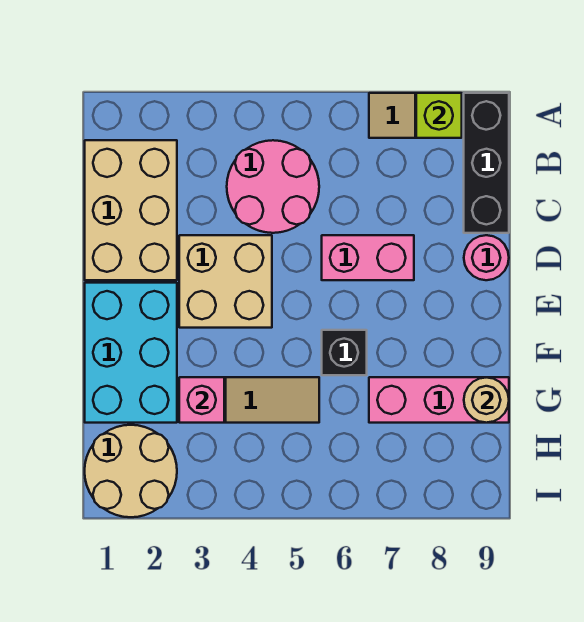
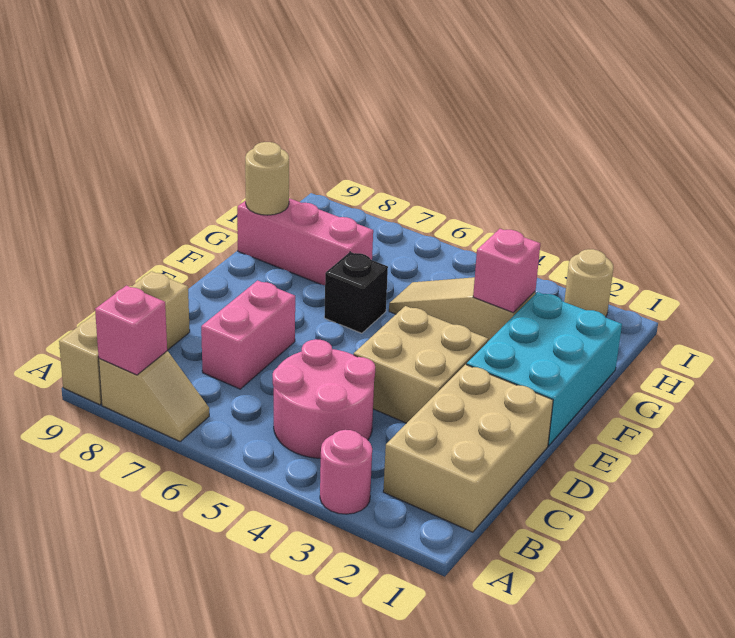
lime brick A8 level 2 -> pink brick A8 level 2
black brick A9:C9 level 1 -> tan brick A9:C9 level 1
pink brick D6:D7 level 1 -> pink brick C7:D7 level 1
pink round brick D9 level 1 -> pink round brick A3 level 1
tan round brick H1:I2 level 1 -> tan round brick I2 level 1

